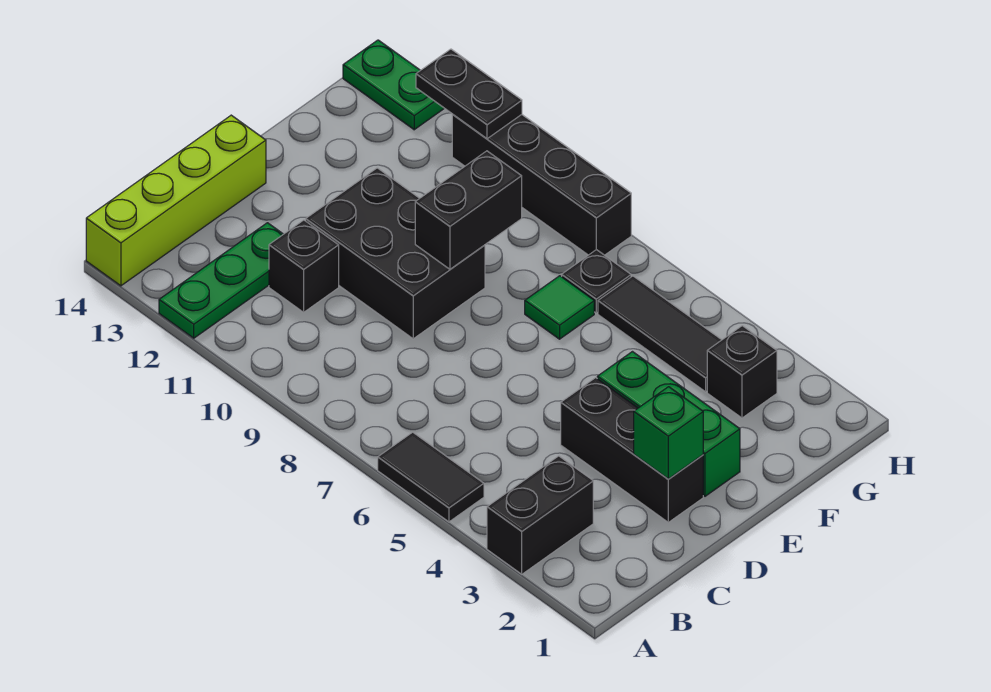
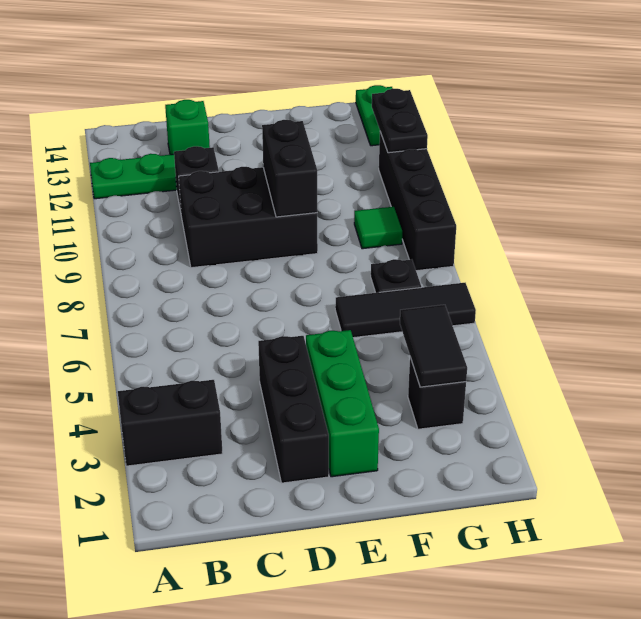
black tile A5:A6 level 1 -> black tile G3:G4 level 2
lime brick A14:D14 level 1 -> none
green brick D2 level 2 -> green brick C13 level 1
black brick D9:E11 level 1 -> black brick C9:E10 level 1
black brick E9:F9 level 2 -> black brick E9:E10 level 2
green tile F7 level 1 -> green tile G9 level 1
black tile G4:G6 level 1 -> black tile F6:H6 level 1

